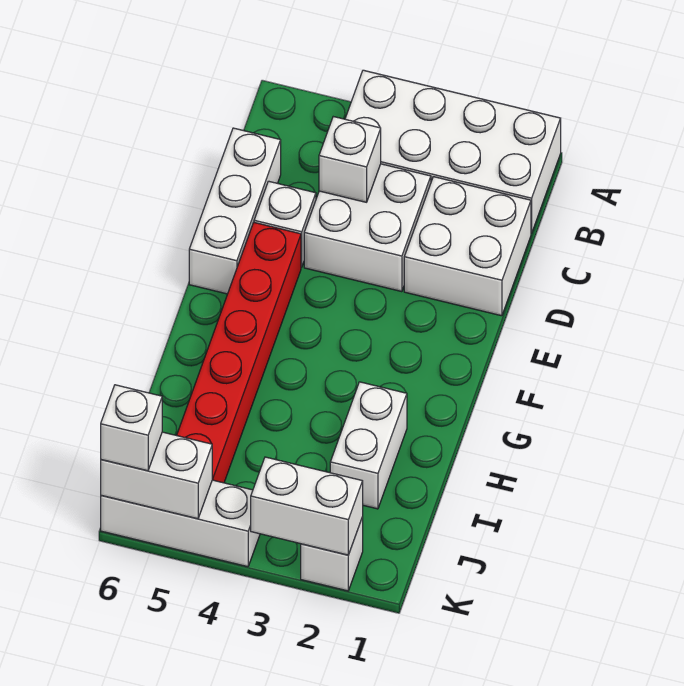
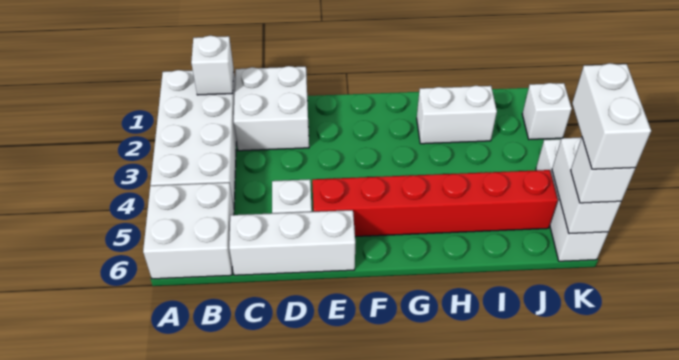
white brick C3:D4 level 1 -> white brick A5:B6 level 1
white brick C4 level 2 -> white brick B1 level 2
white brick K2:K3 level 2 -> white brick K5:K6 level 4

